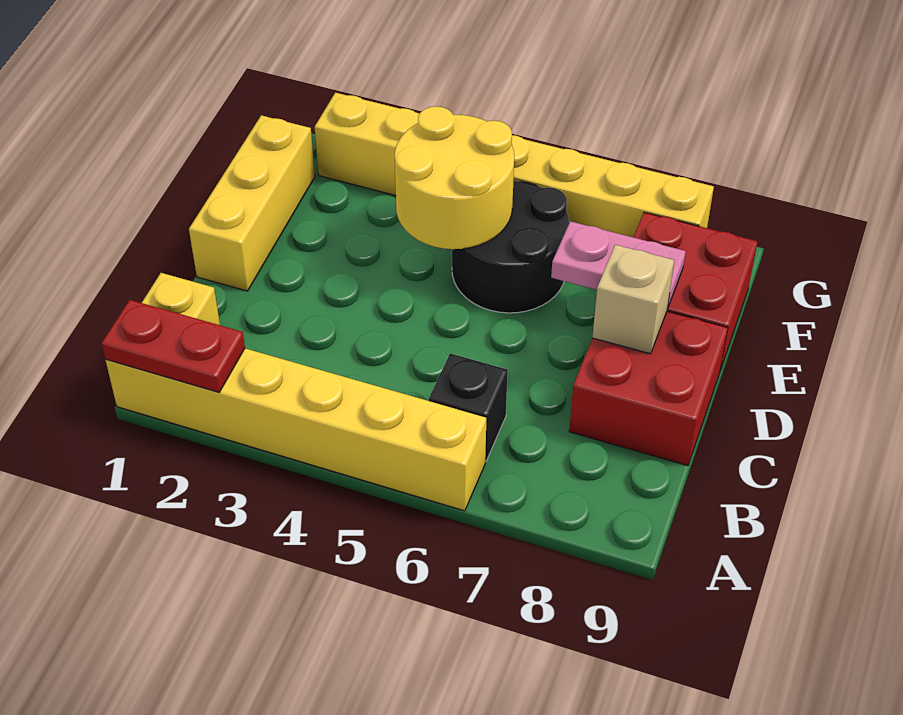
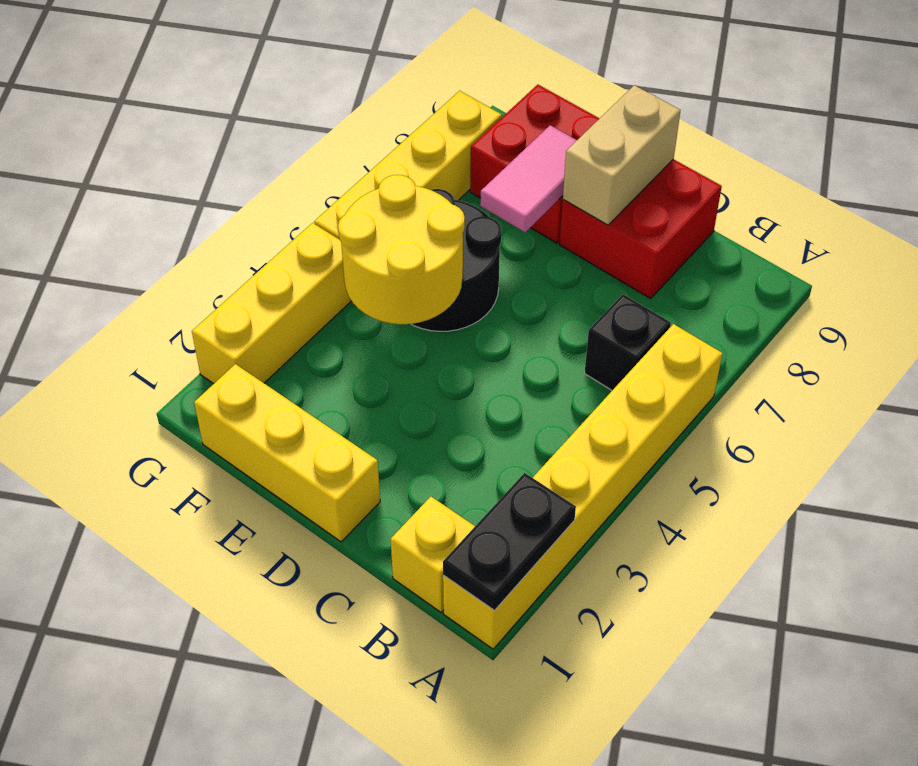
red plate A1:A2 level 2 -> black plate A1:A2 level 2
tan brick D8 level 2 -> tan brick D8:D9 level 2
pink plate E7:E8 level 2 -> pink tile E7:E8 level 2

